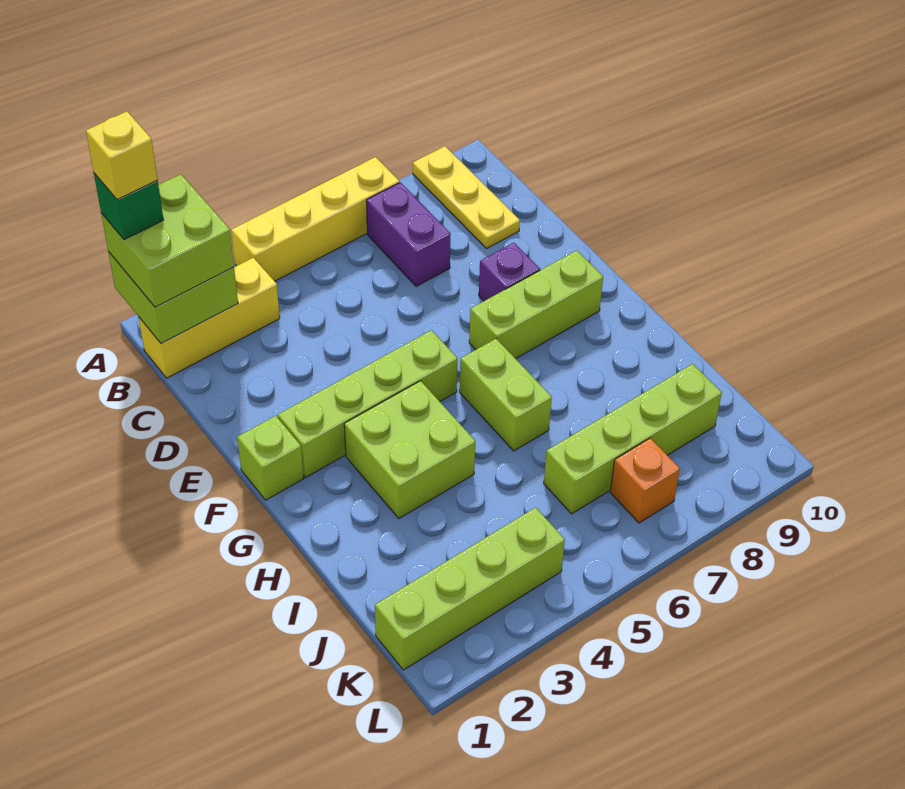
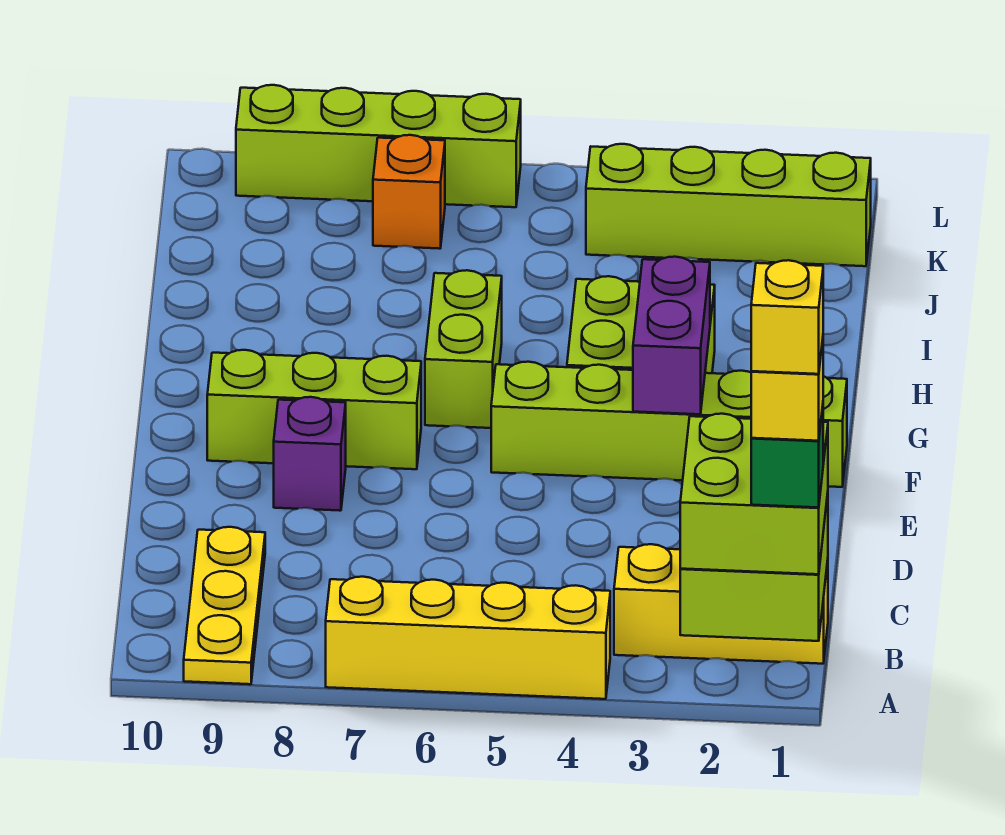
none -> yellow brick A1 level 6
purple brick B7:C7 level 1 -> purple brick F3:G3 level 2
lime brick J6:J9 level 1 -> lime brick L6:L9 level 1

